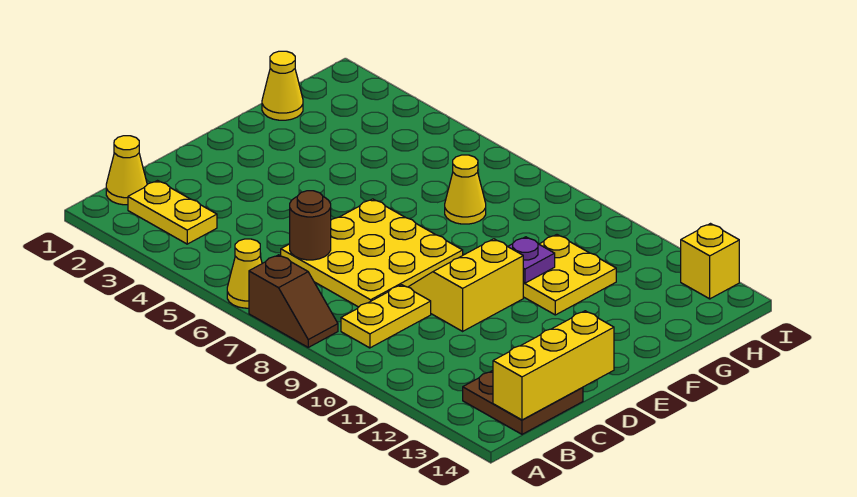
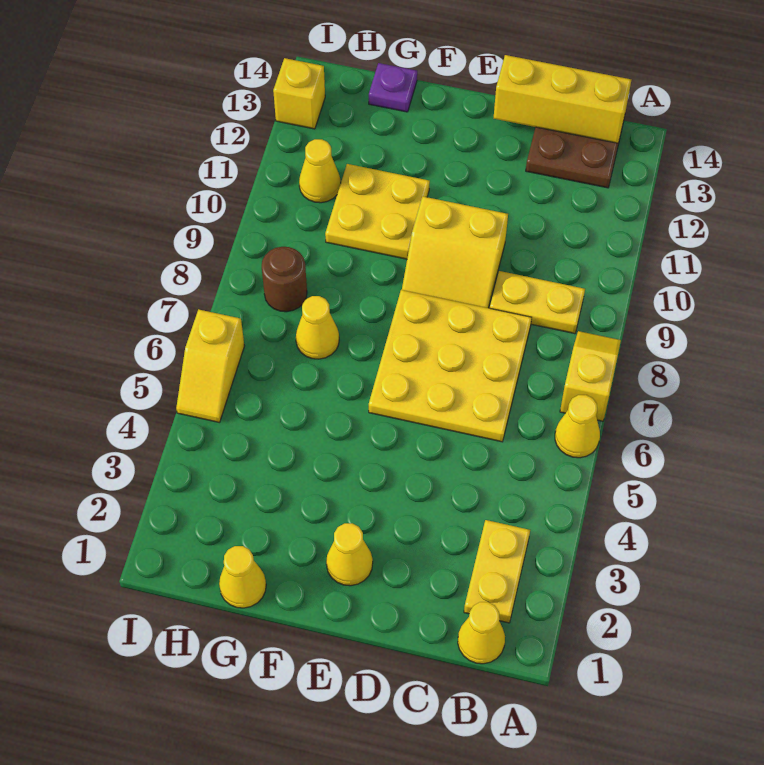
brown slope A7:A8 level 1 top 7 -> yellow slope A7:A8 level 1 top 7
brown round brick C6 level 2 -> brown round brick H8 level 1
none -> yellow cone E2 level 1
purple plate F10 level 2 -> purple plate G14 level 1
none -> yellow cone H11 level 1
none -> yellow slope I5:I6 level 1 top 6

